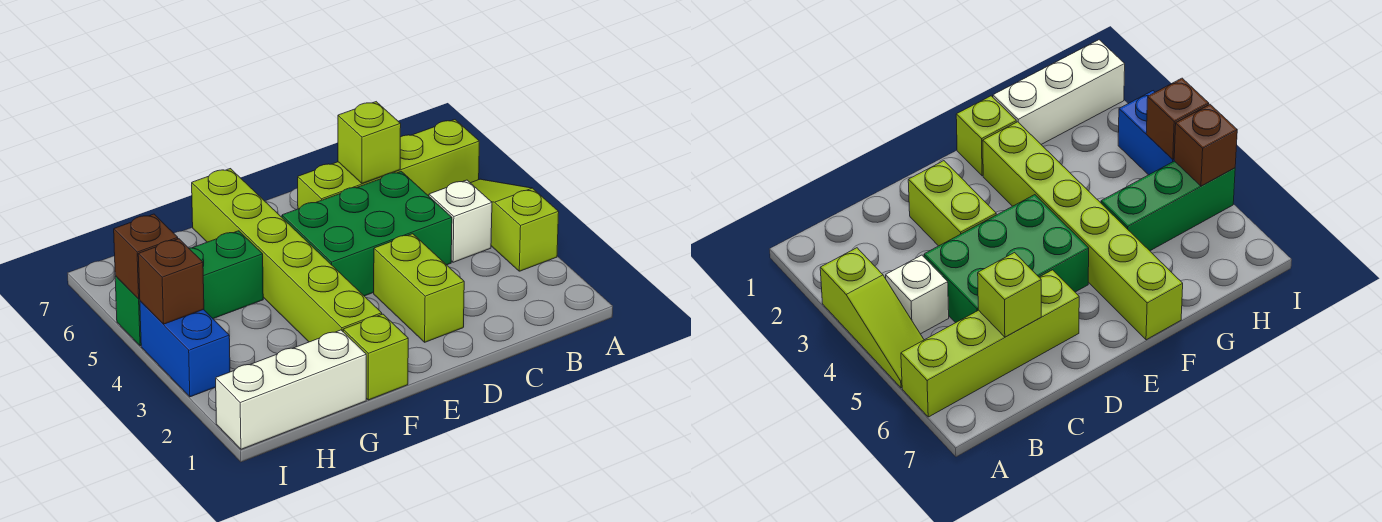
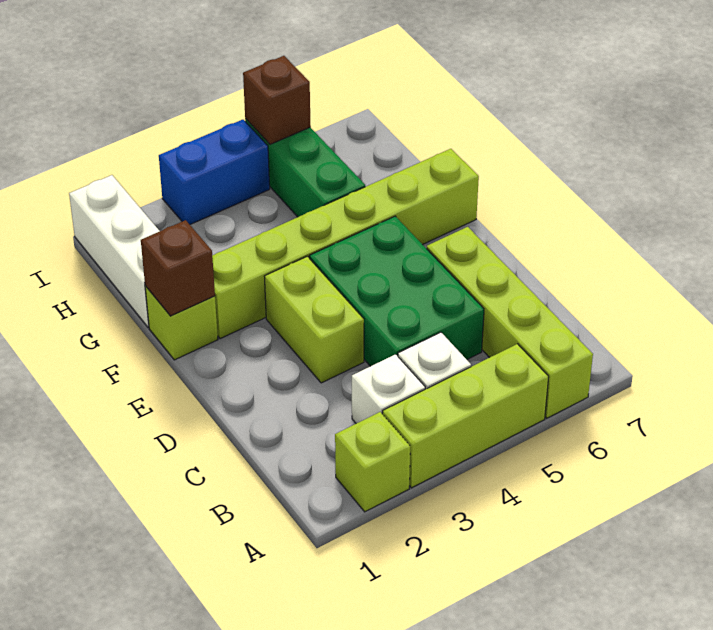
lime slope A3:A5 level 1 top 3 -> lime brick A3:A5 level 1
none -> white brick B3 level 1
lime brick C6 level 2 -> lime brick A2 level 1
lime brick D2:D3 level 1 -> lime brick D3:E3 level 1
brown brick I4 level 2 -> brown brick F1 level 2

